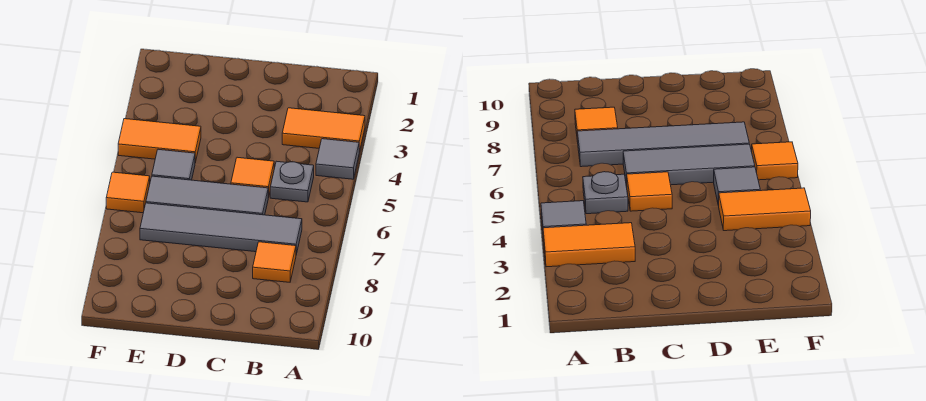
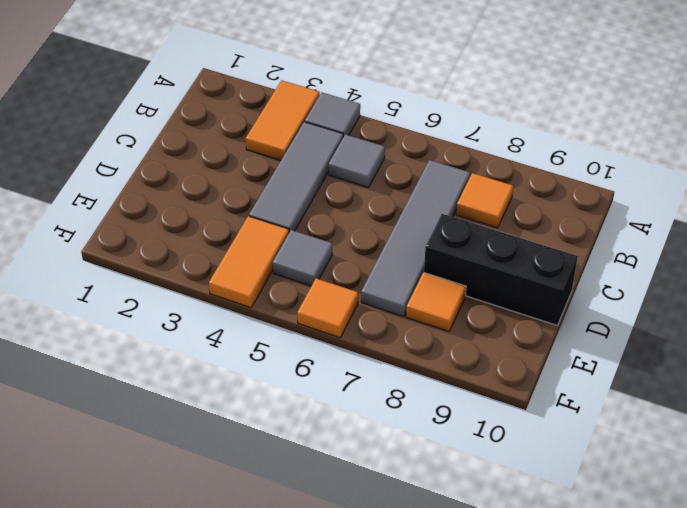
grey plate B5 level 1 -> grey tile B5 level 1
orange tile C5 level 1 -> orange tile E8 level 1
grey tile C6:E6 level 1 -> grey tile B4:D4 level 1
none -> black brick D8:D10 level 1

